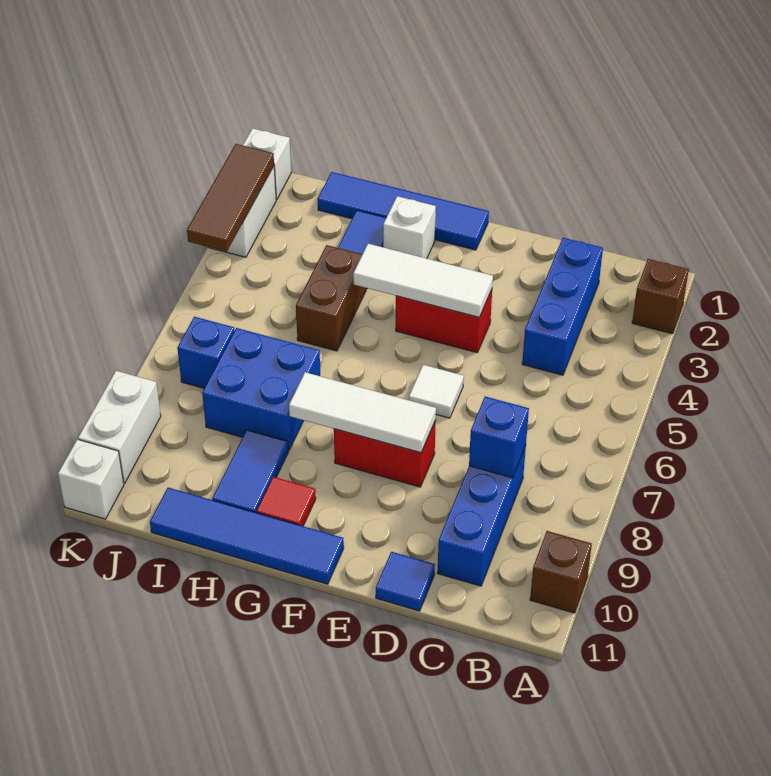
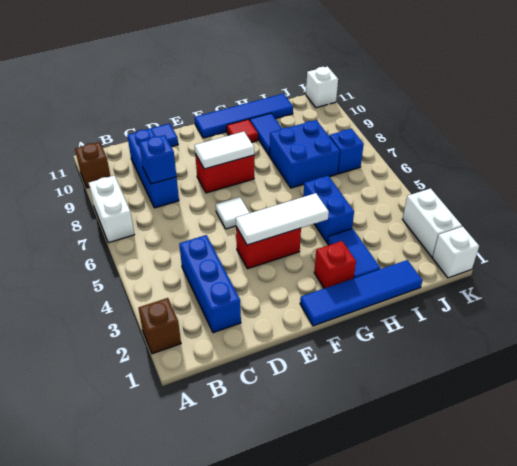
white tile E8:G8 level 2 -> white tile E8:F8 level 2
white brick G2 level 1 -> red brick G2 level 1
brown brick H4:H5 level 1 -> blue brick H4:H5 level 1
brown tile K2:K4 level 2 -> none
white brick K9:K10 level 1 -> white brick A7:A8 level 1

